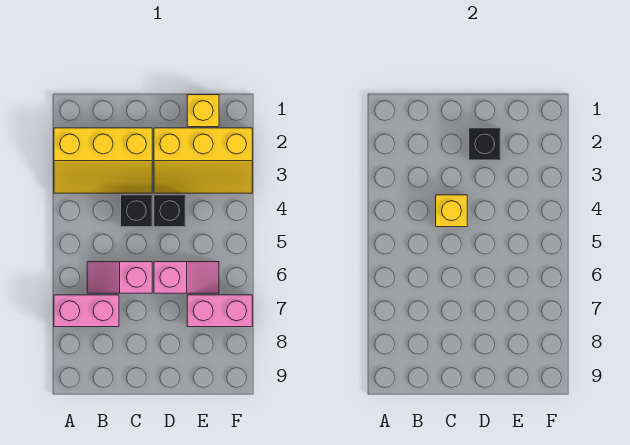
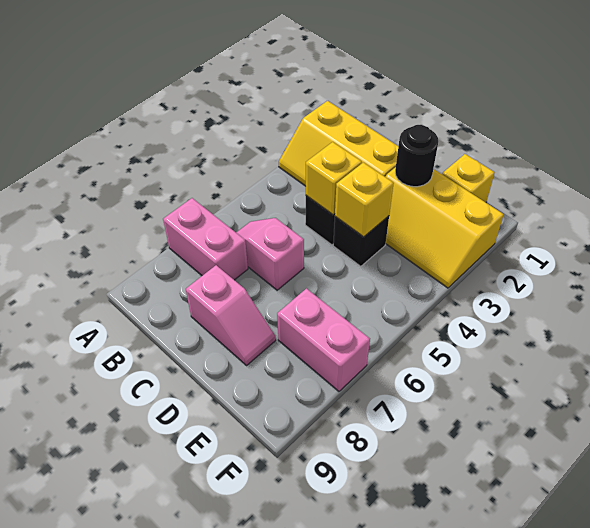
black brick D2 level 2 -> black round brick D2 level 2
none -> yellow brick D4 level 2
pink slope D6:E6 level 1 top D -> pink slope C8:D8 level 1 top C

